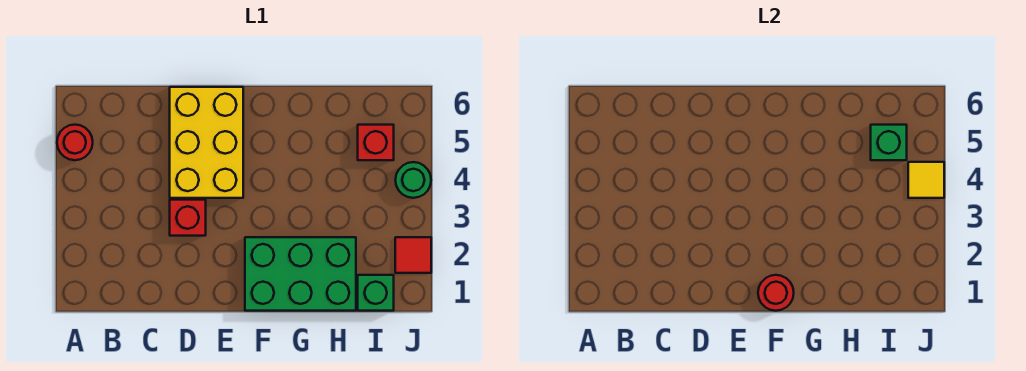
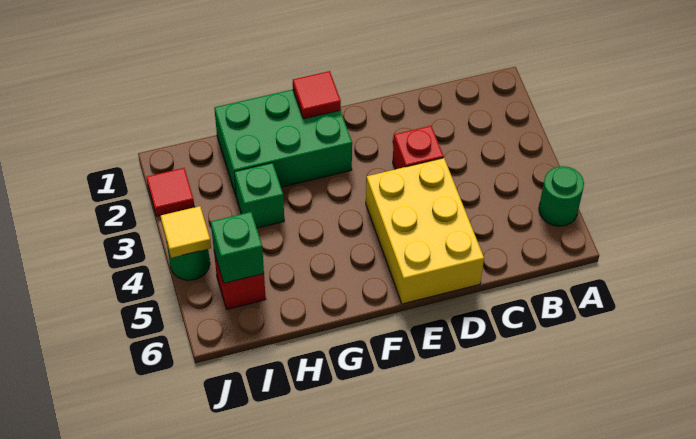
red round brick A5 level 1 -> green round brick A5 level 1
red round brick F1 level 2 -> red tile F1 level 2
green brick I1 level 1 -> green brick H3 level 1

